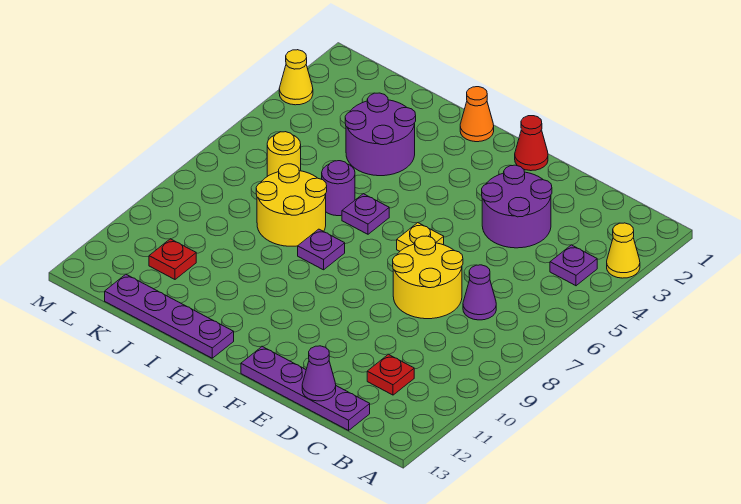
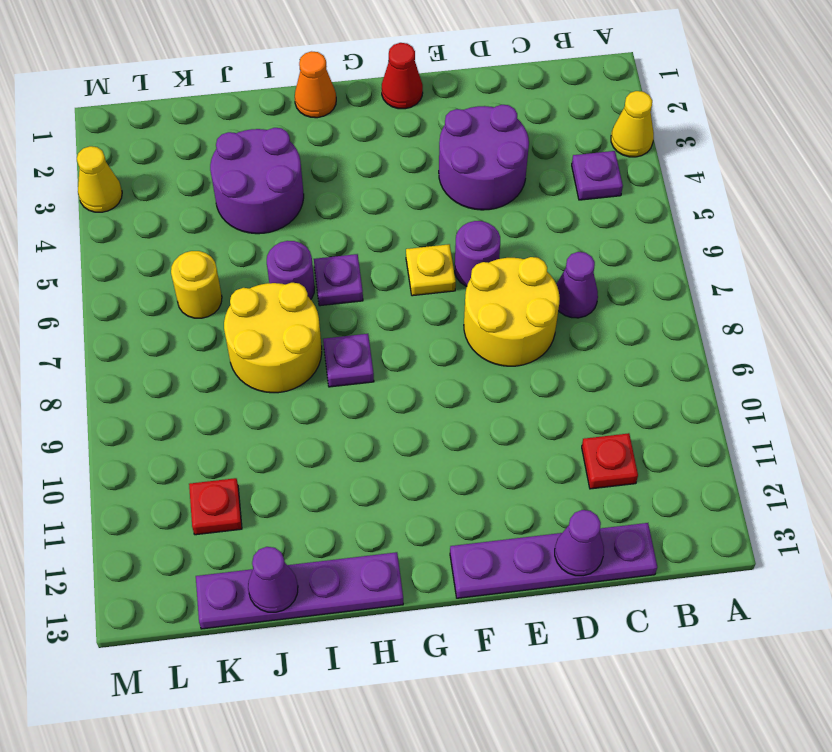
none -> purple round brick E6 level 1
none -> purple cone J13 level 2

